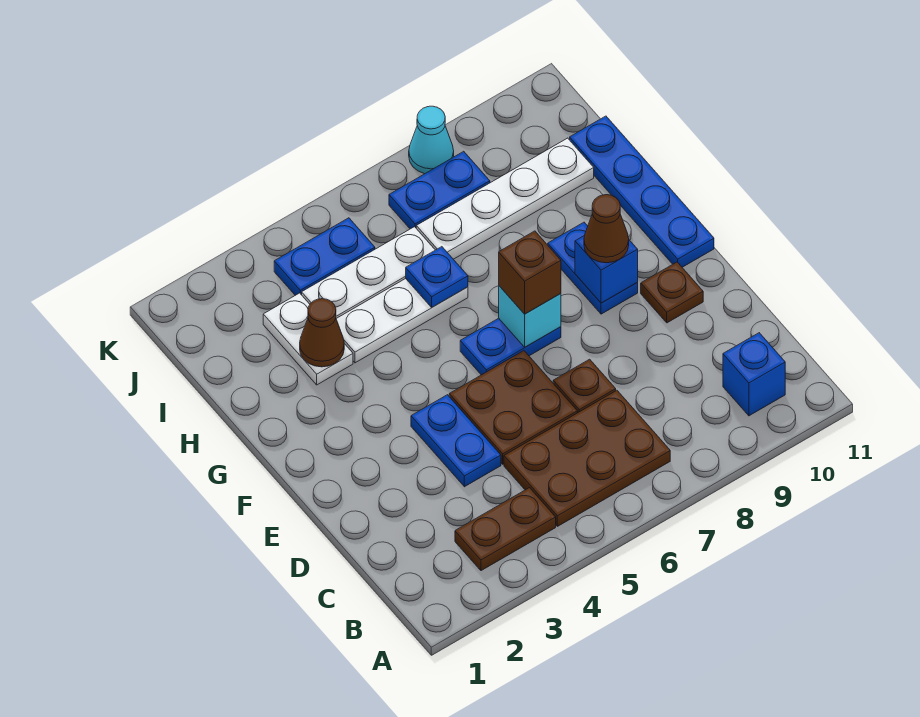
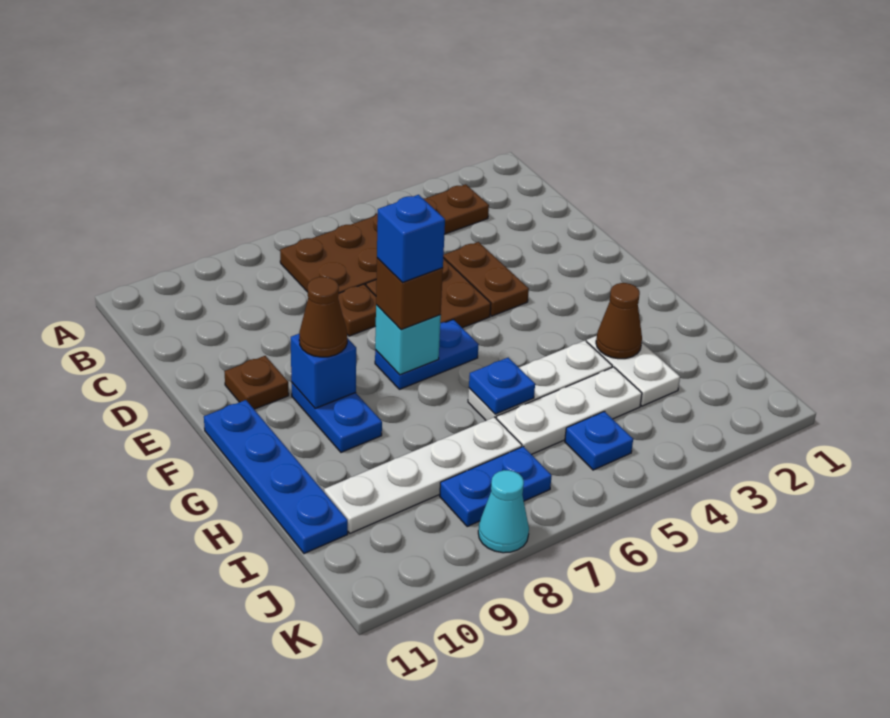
blue brick B10 level 1 -> blue brick F7 level 4
blue plate D4:E4 level 1 -> brown plate D4:E4 level 1
blue plate J4:J5 level 1 -> blue plate J5 level 1

